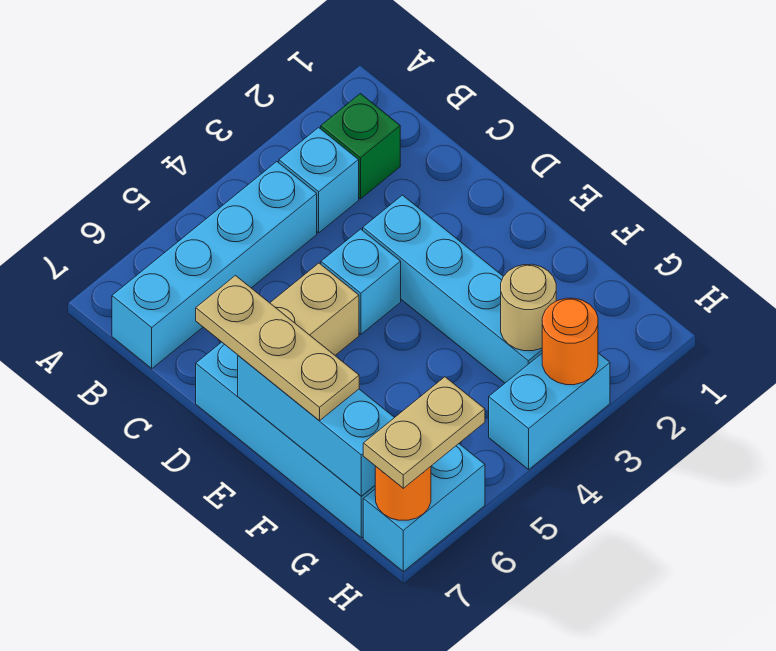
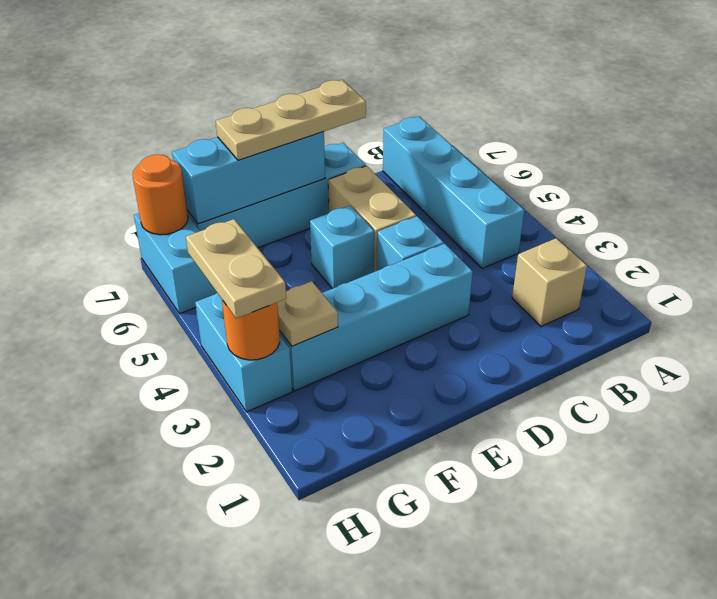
green brick B2 level 1 -> tan brick B2 level 1
cyan brick B3 level 1 -> cyan brick E5 level 1
tan round brick G3 level 2 -> tan plate G3 level 2
tan plate H6:H7 level 3 -> tan plate H3:H4 level 3

